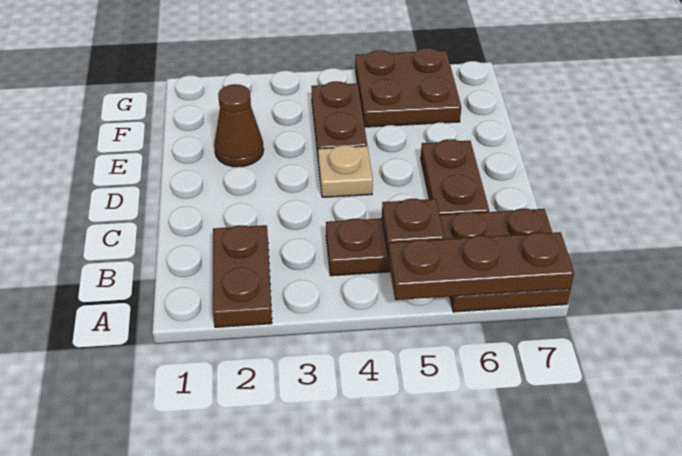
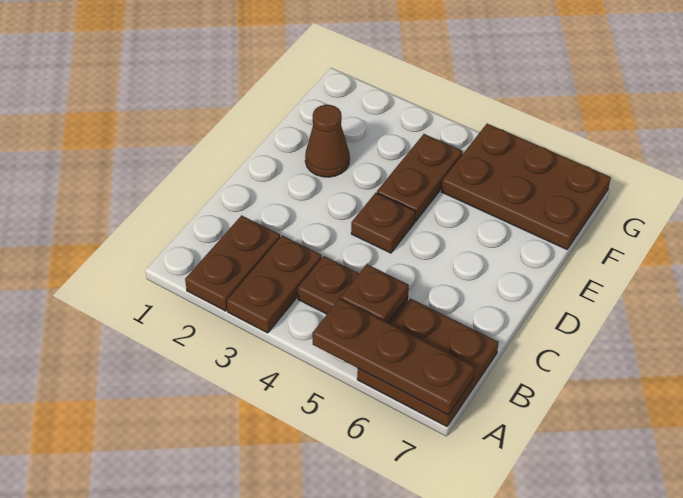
brown plate C6:D6 level 1 -> brown plate A3:B3 level 1
tan plate D4 level 1 -> brown plate D4 level 1
brown plate F5:G6 level 1 -> brown plate F5:G7 level 1

